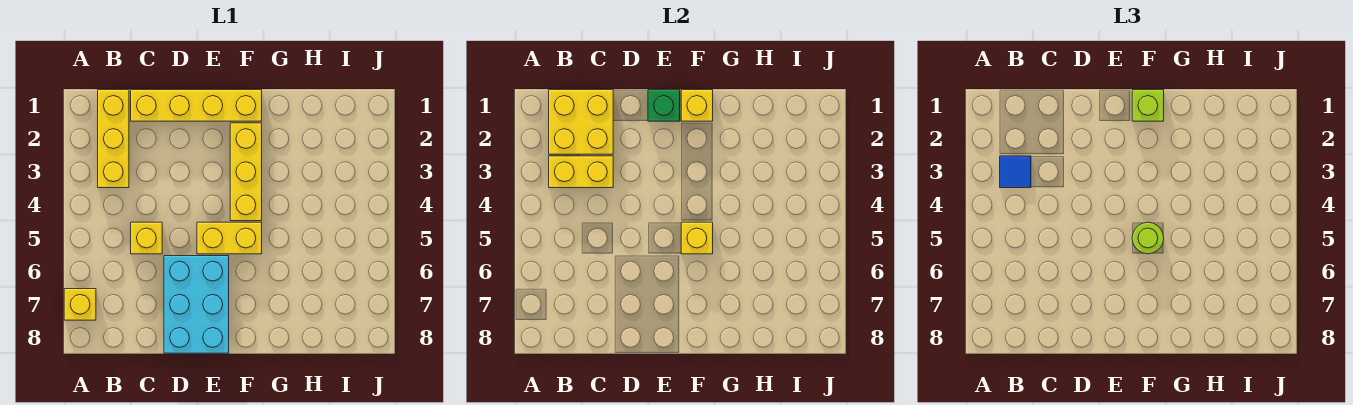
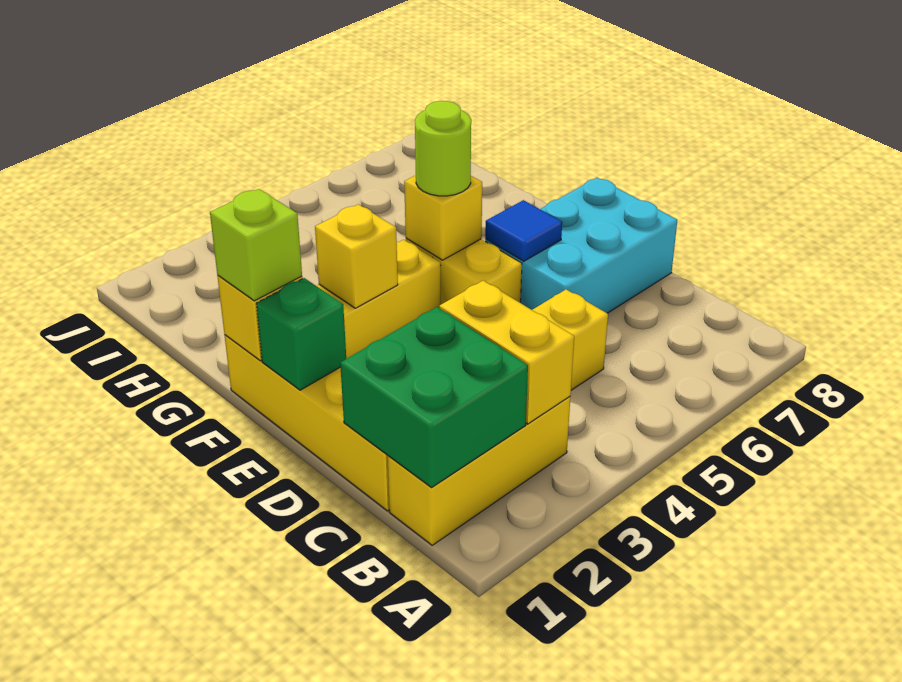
yellow brick A7 level 1 -> yellow brick F3 level 2
yellow brick B1:C2 level 2 -> green brick B1:C2 level 2
blue tile B3 level 3 -> blue tile E6 level 2

